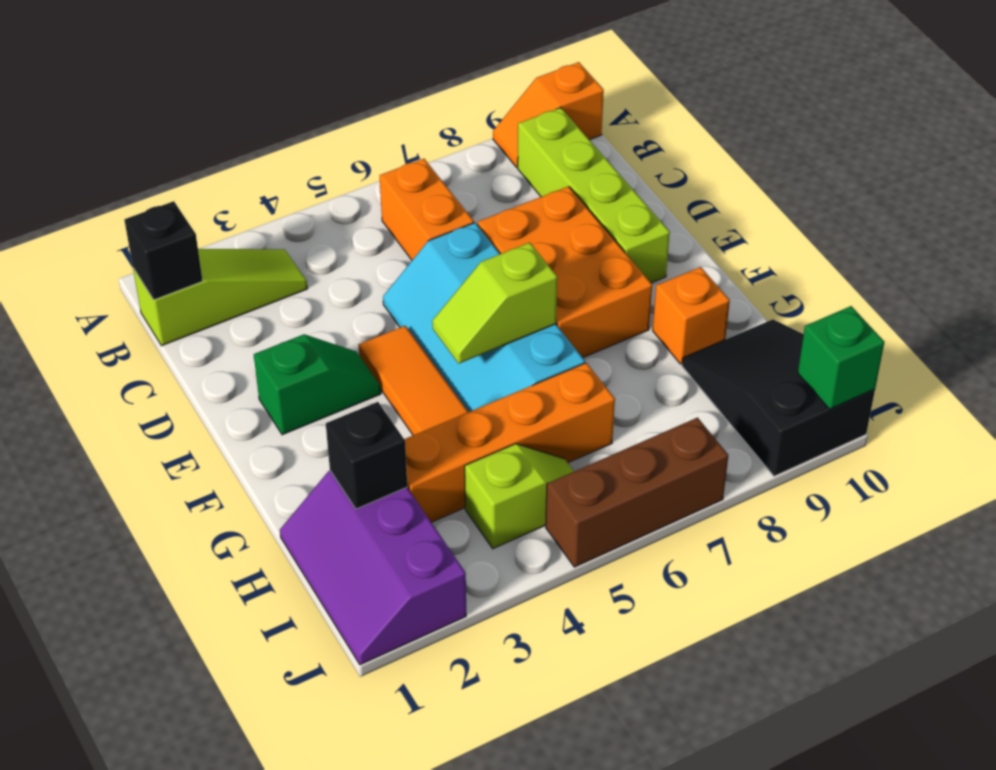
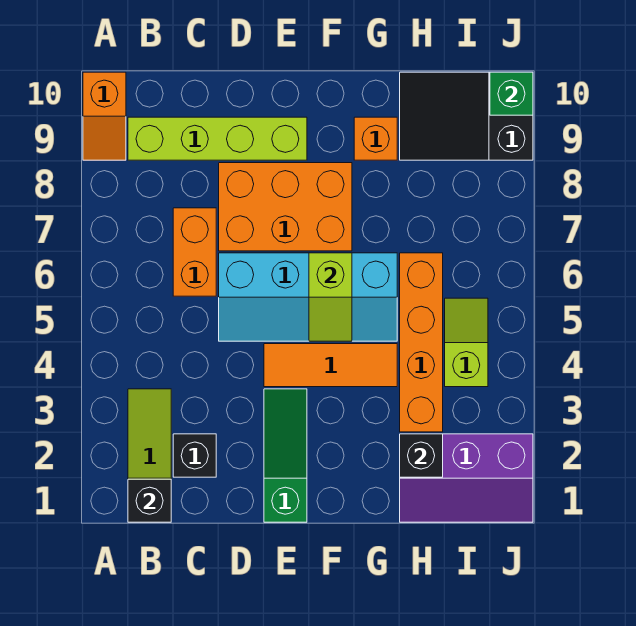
orange brick B6:C6 level 1 -> orange brick C6:C7 level 1
none -> black brick C2 level 1
green slope E2:E3 level 1 top 2 -> green slope E1:E3 level 1 top 1
brown brick J5:J7 level 1 -> none

